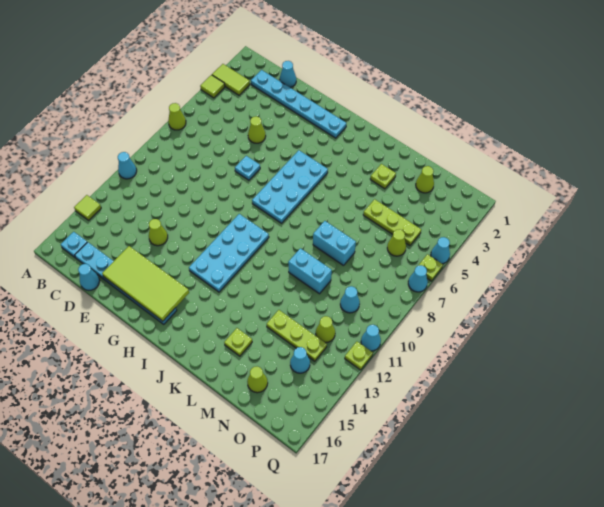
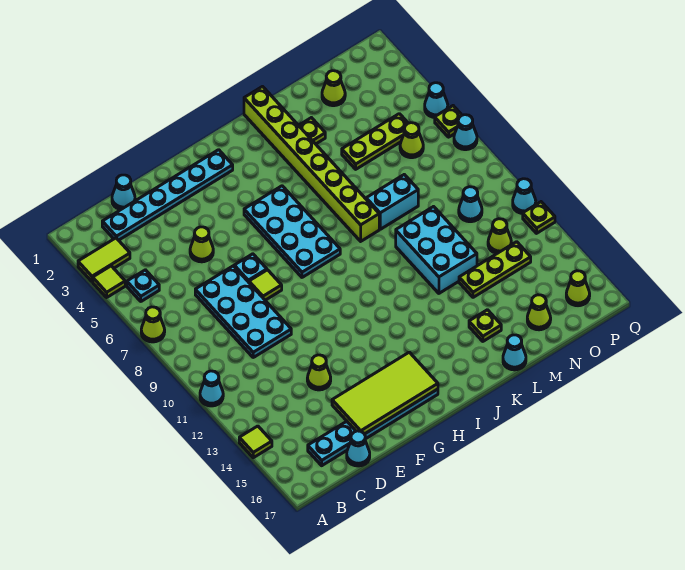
cyan plate B16 level 1 -> cyan plate B5 level 1
none -> lime tile F8 level 1
cyan plate H10:I13 level 1 -> cyan plate D7:E10 level 1
none -> lime brick K1:K8 level 1
cyan brick L10:M10 level 1 -> cyan brick L10:M12 level 1
cyan cone O14 level 1 -> cyan cone L17 level 1
none -> lime cone P16 level 1

